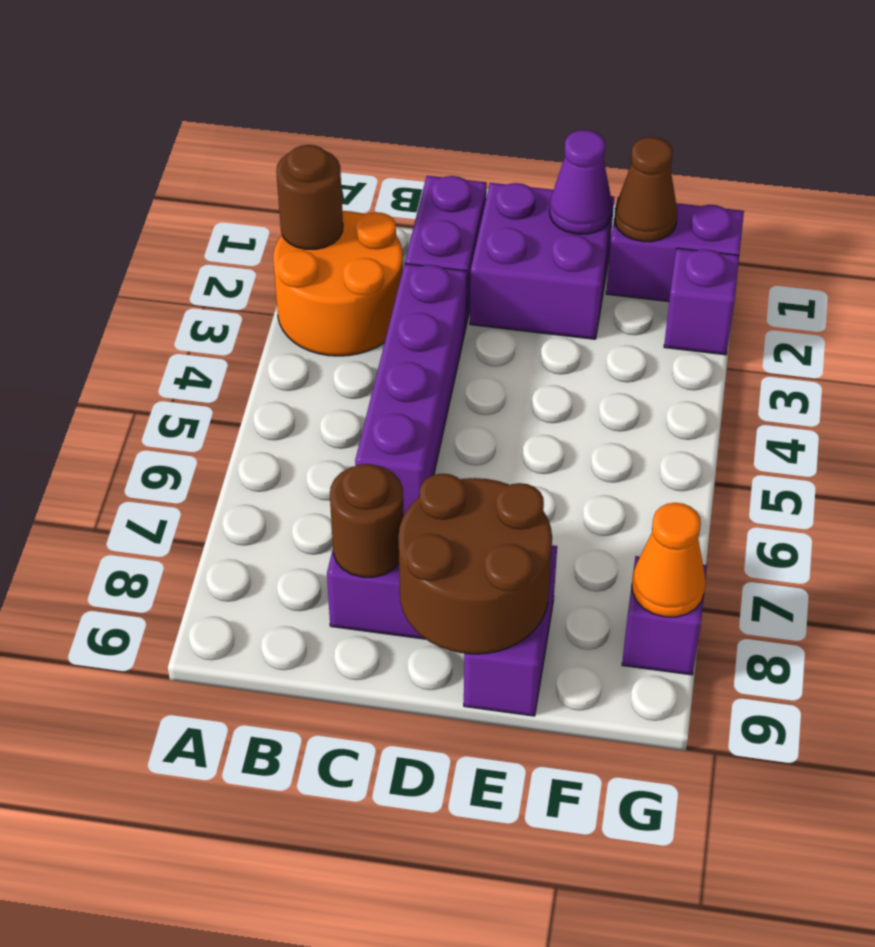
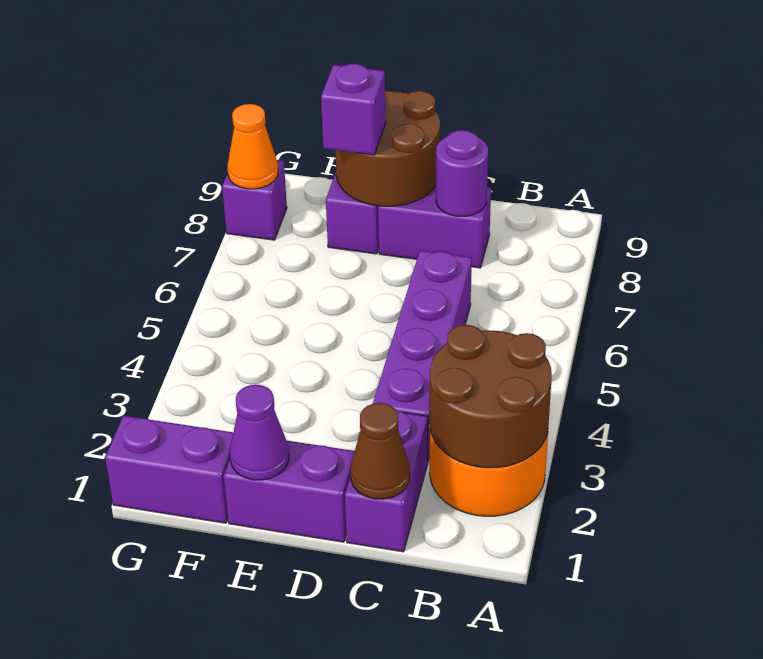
brown round brick A2 level 2 -> brown round brick A2:B3 level 2
brown round brick C8 level 2 -> purple round brick C8 level 2
purple brick D1:E2 level 1 -> purple brick D1:E1 level 1
brown cone F1 level 2 -> brown cone C1 level 2
purple brick G2 level 1 -> purple brick E8 level 3

